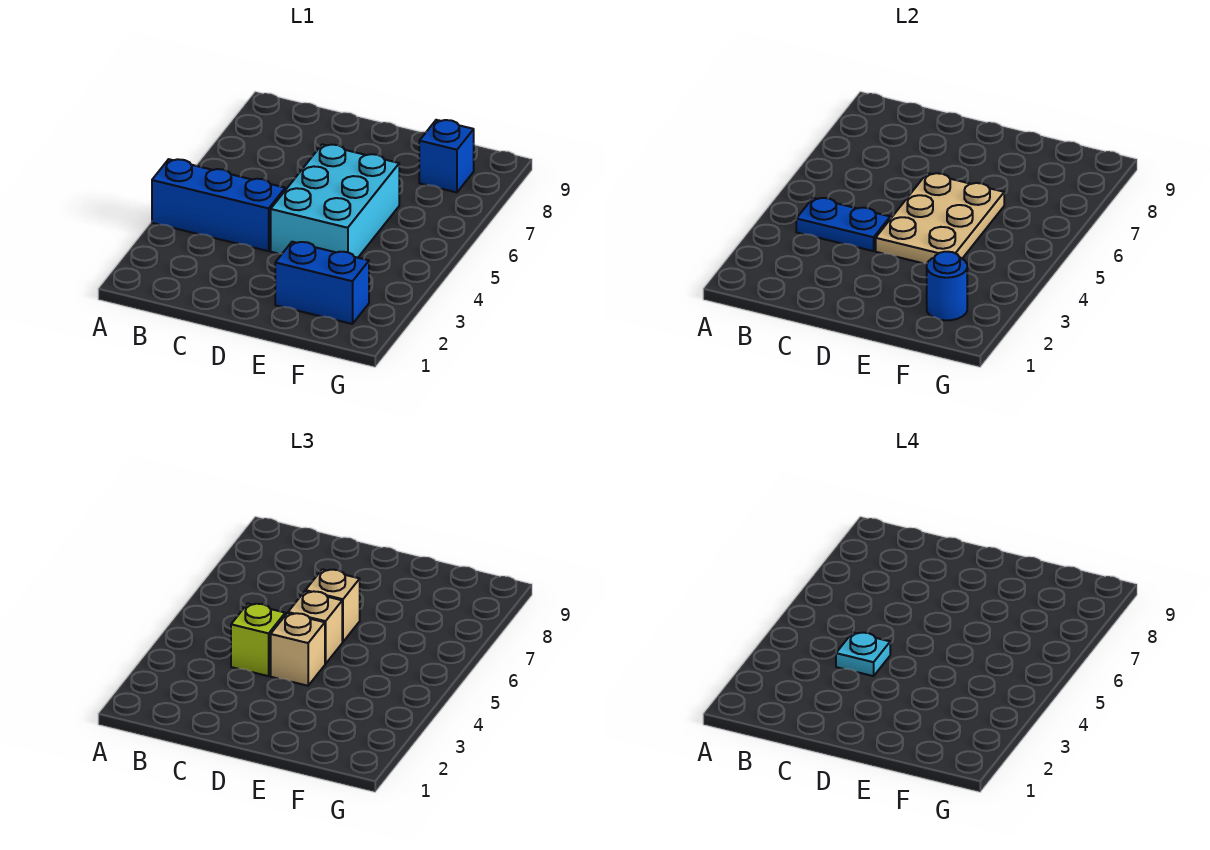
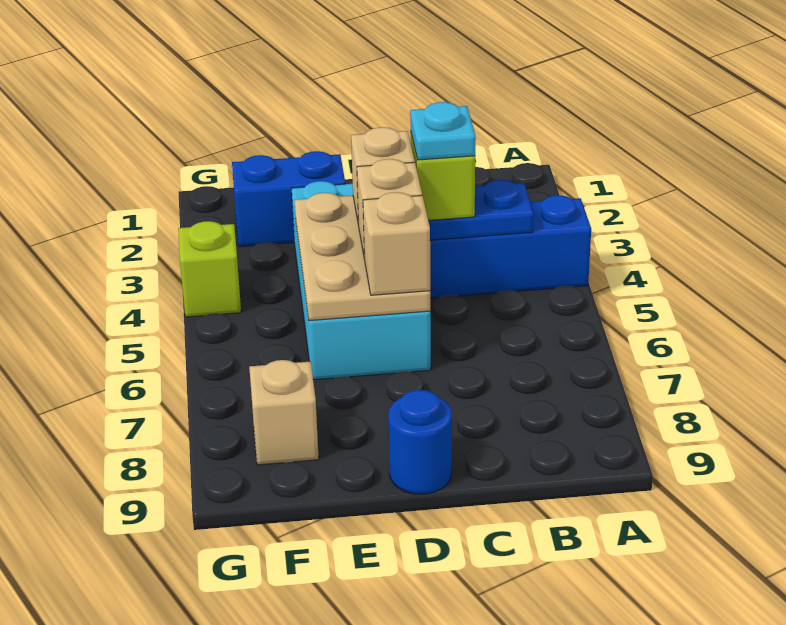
cyan brick D4:E6 level 1 -> cyan brick D3:E6 level 1
blue round brick F2 level 2 -> blue round brick D9 level 1
blue brick F8 level 1 -> tan brick F8 level 1
none -> lime brick G4 level 1

